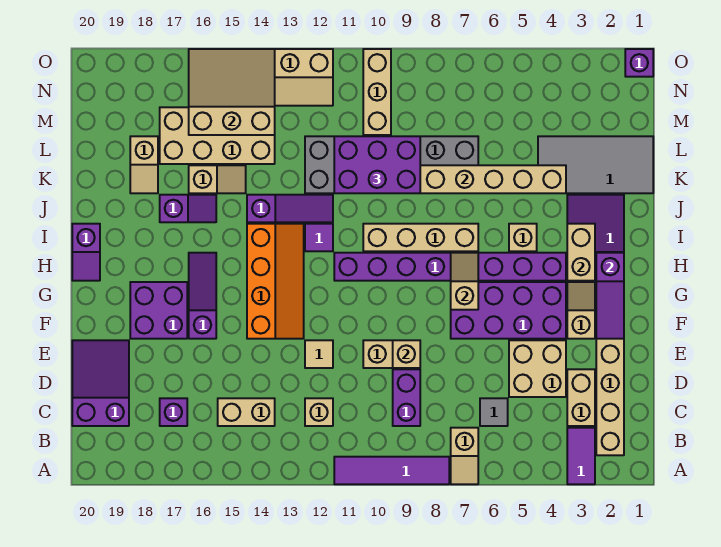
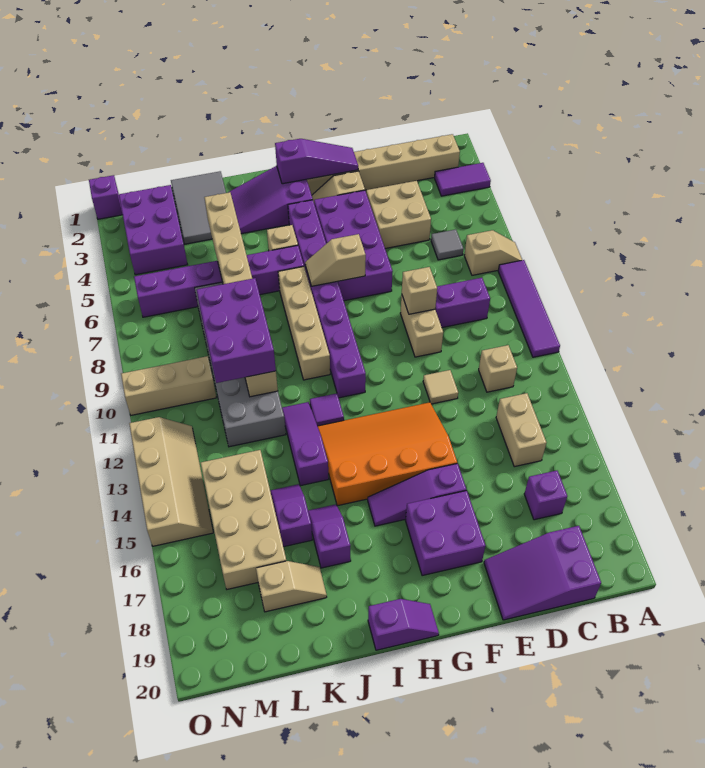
tan brick C3:D3 level 1 -> none
orange slope F13:I14 level 1 top 14 -> orange slope F13:I15 level 1 top 15
tan brick H3:I3 level 2 -> none
none -> purple brick I6:N6 level 1
grey tile K1:L4 level 1 -> grey tile K1:L3 level 1
tan slope K15:K16 level 1 top 16 -> purple slope K15:K16 level 1 top 16
none -> purple brick M2:N4 level 1
tan slope M14:O16 level 2 top M -> none

